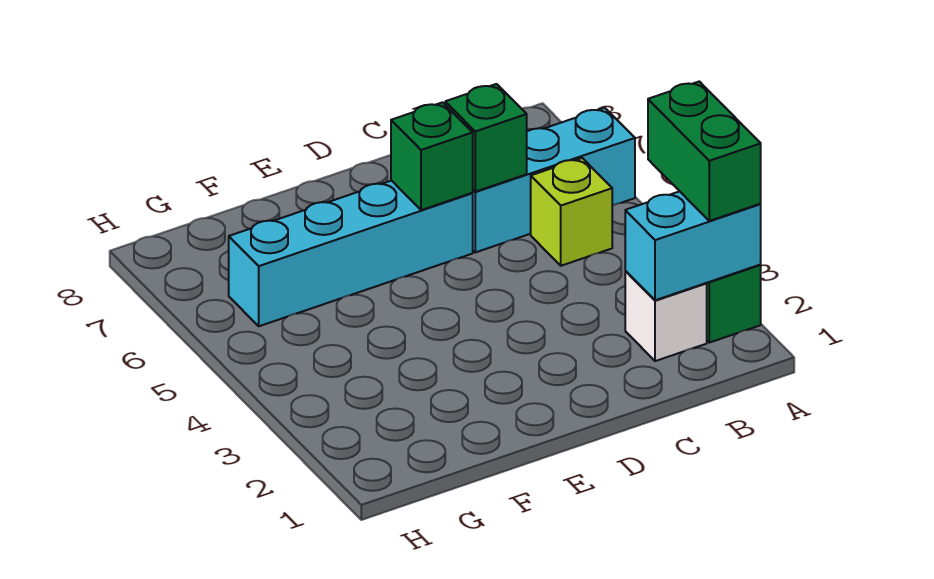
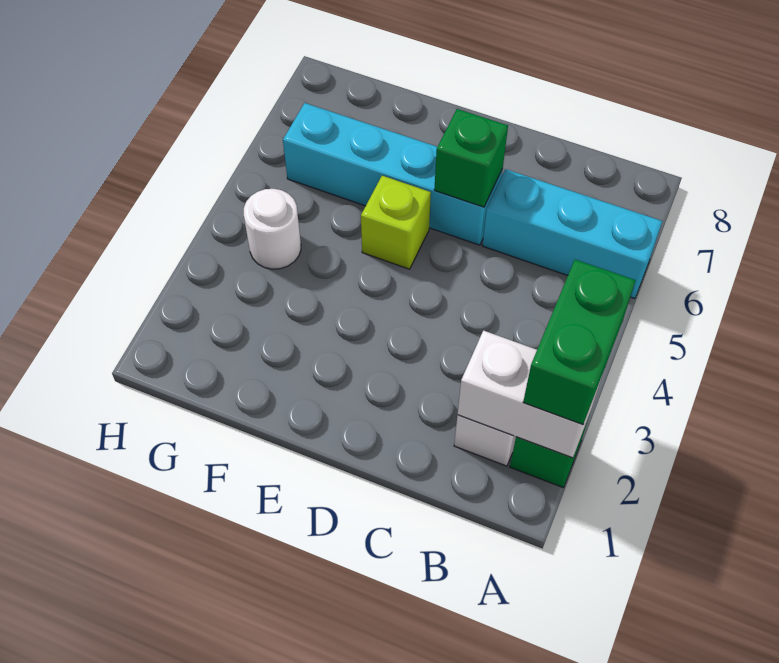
cyan brick A2:B2 level 2 -> white brick A2:B2 level 2
lime brick B5 level 1 -> lime brick E5 level 1
green brick C6 level 2 -> none
none -> white round brick G4 level 1

